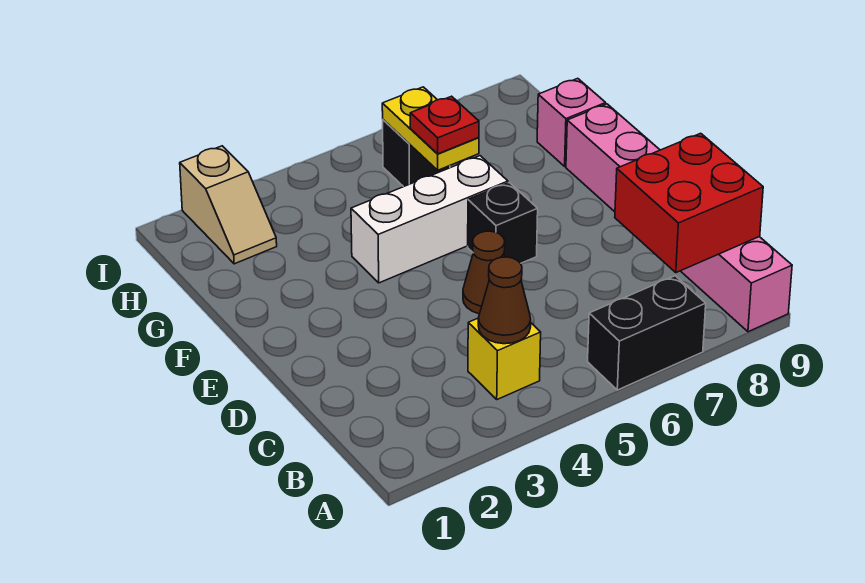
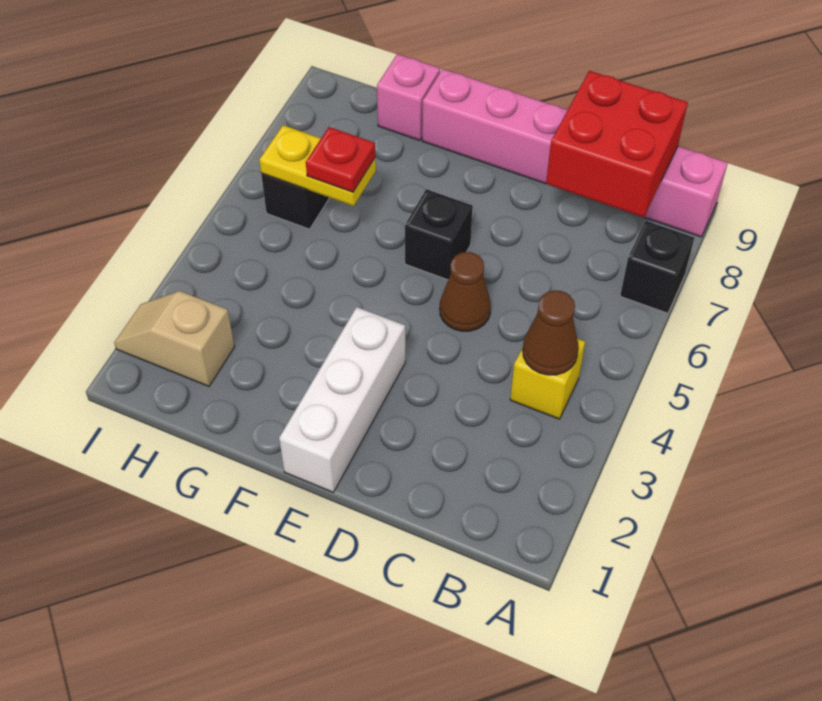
black brick A6:A7 level 1 -> black brick A7 level 1
white brick F4:F6 level 1 -> white brick E1:E3 level 1
tan slope H2:I2 level 1 top I -> tan slope H2:I2 level 1 top H

